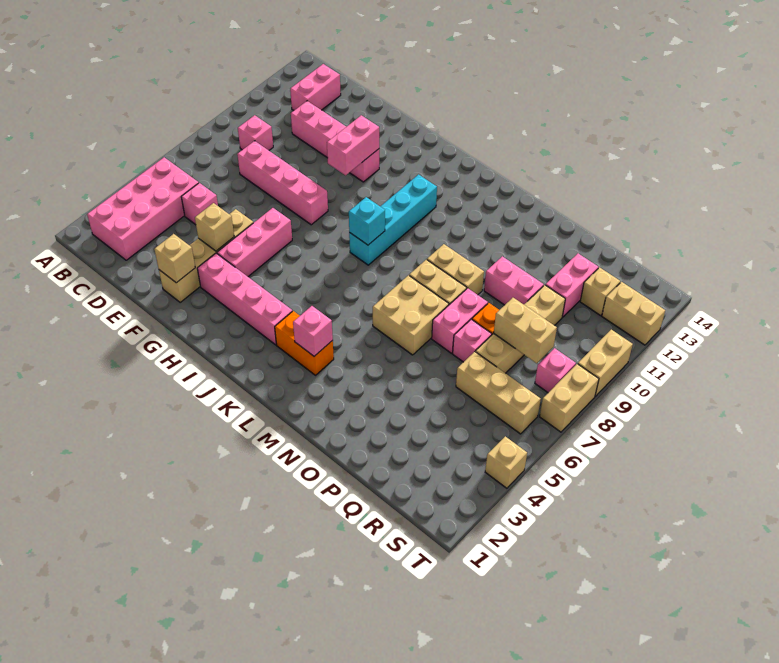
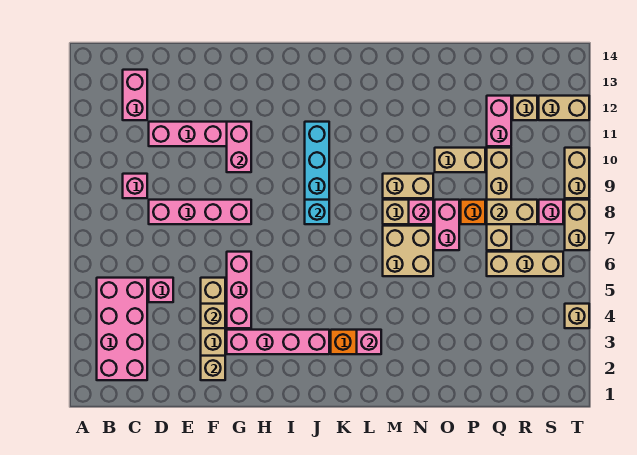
pink brick O10:P10 level 1 -> tan brick O10:P10 level 1
pink brick P7 level 1 -> pink brick N8 level 2

